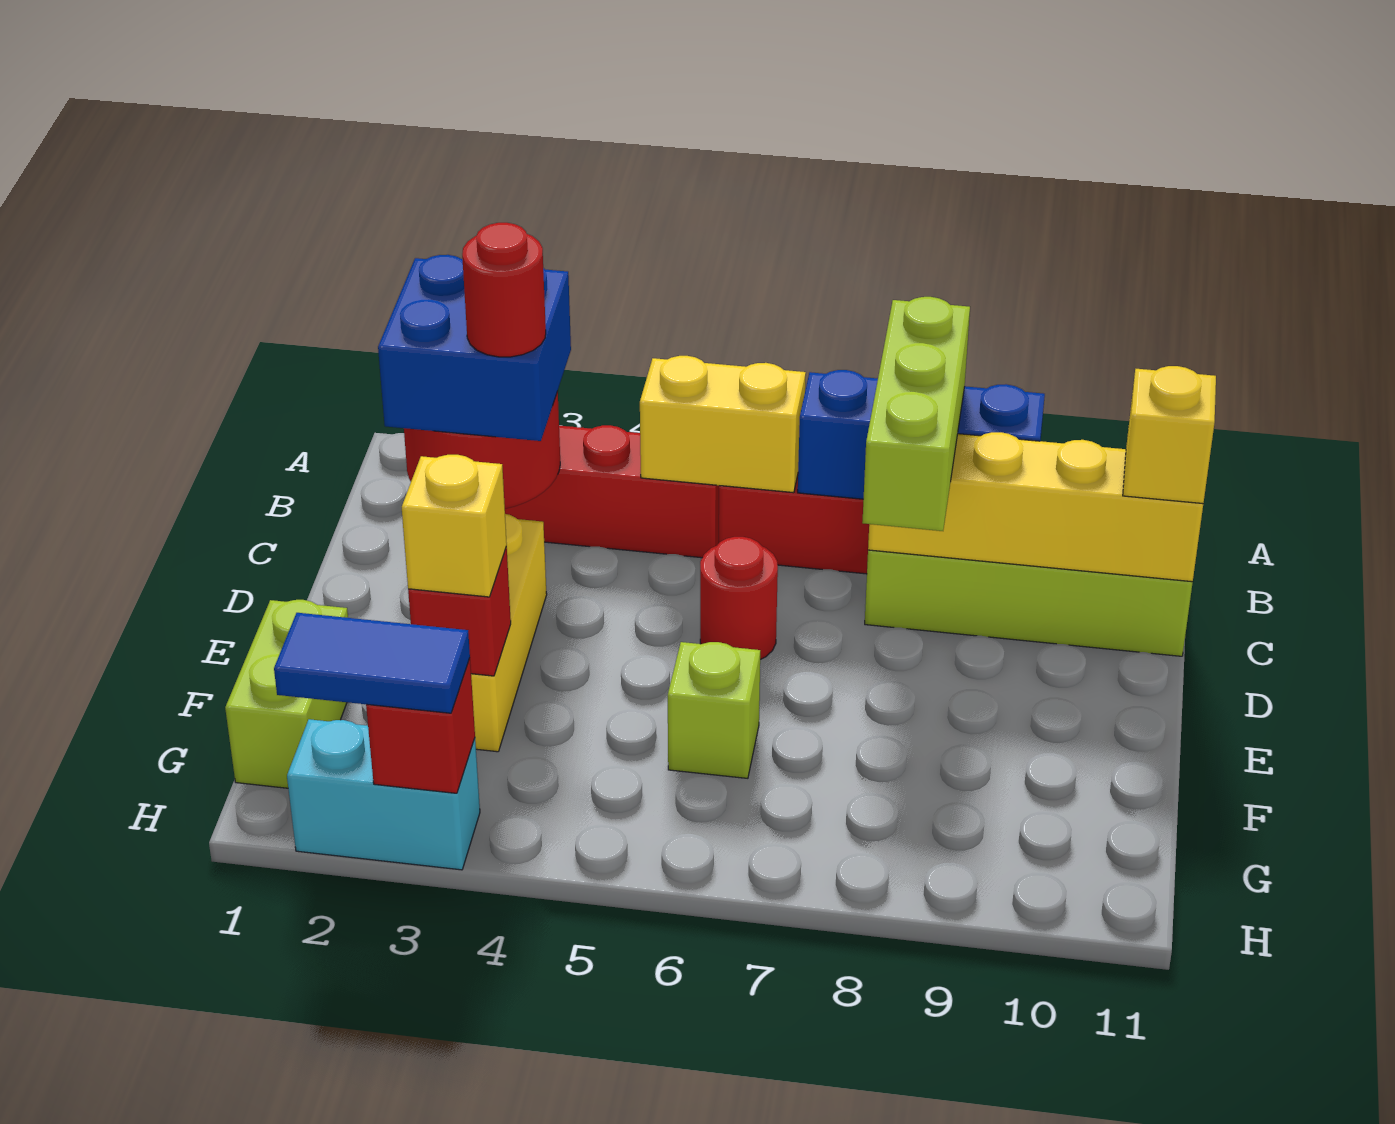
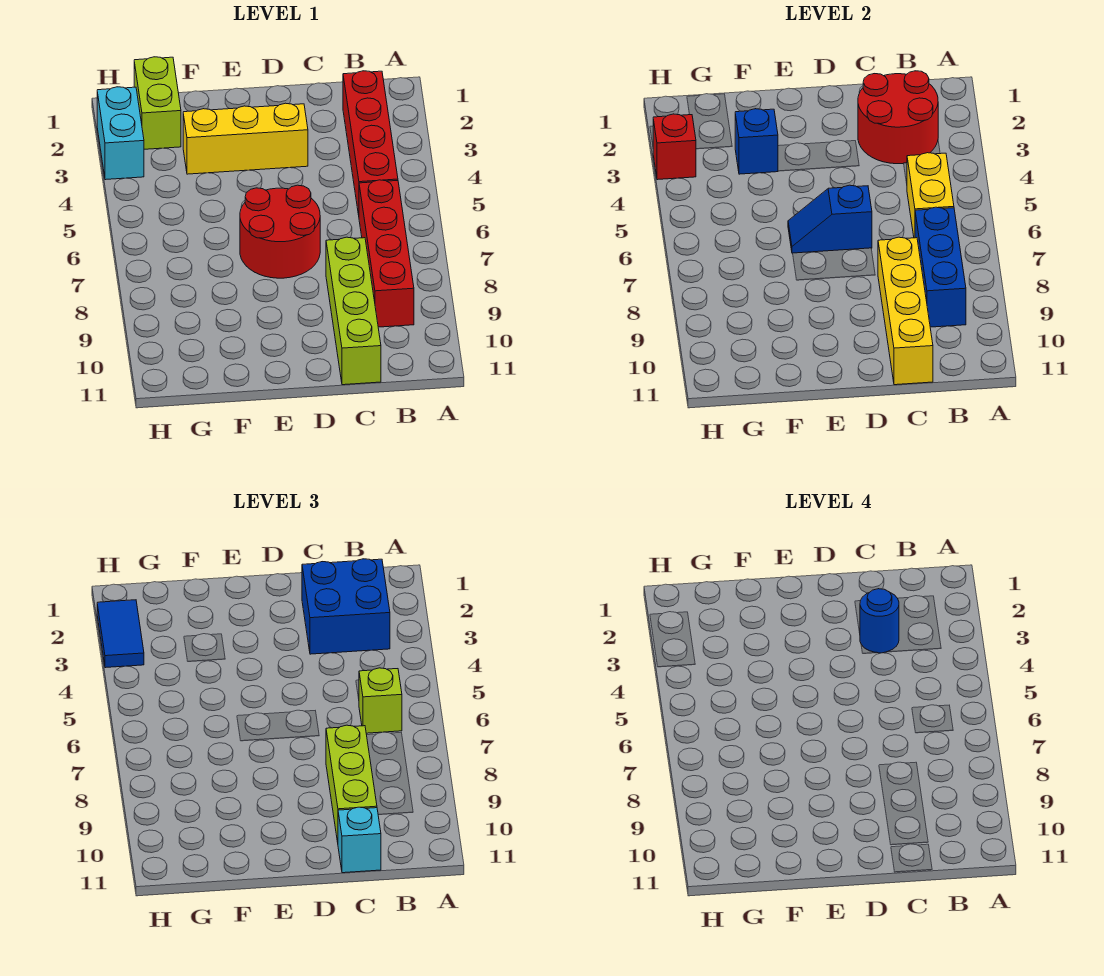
lime brick B8:D8 level 3 -> lime brick C8:C10 level 3
red round brick C3 level 4 -> blue round brick C3 level 4
yellow brick C11 level 3 -> cyan brick C11 level 3
red round brick D6 level 1 -> red round brick D6:E7 level 1
none -> blue slope D6:E6 level 2 top D
lime brick F1:G1 level 1 -> lime brick G1:G2 level 1
red brick F3 level 2 -> blue brick F3 level 2
yellow brick F3 level 3 -> none
lime brick F6 level 1 -> lime brick B6 level 3

